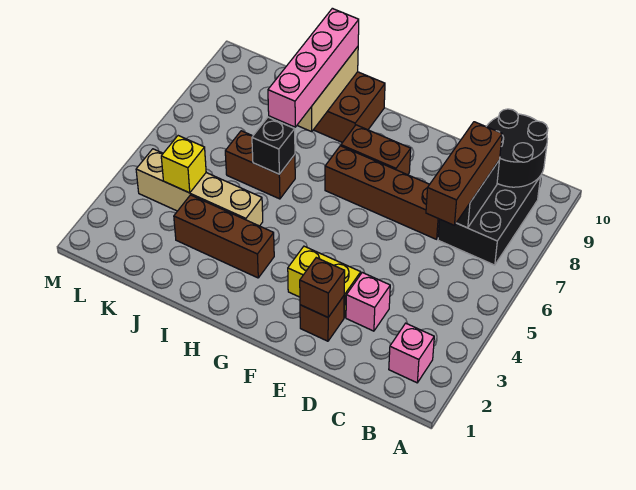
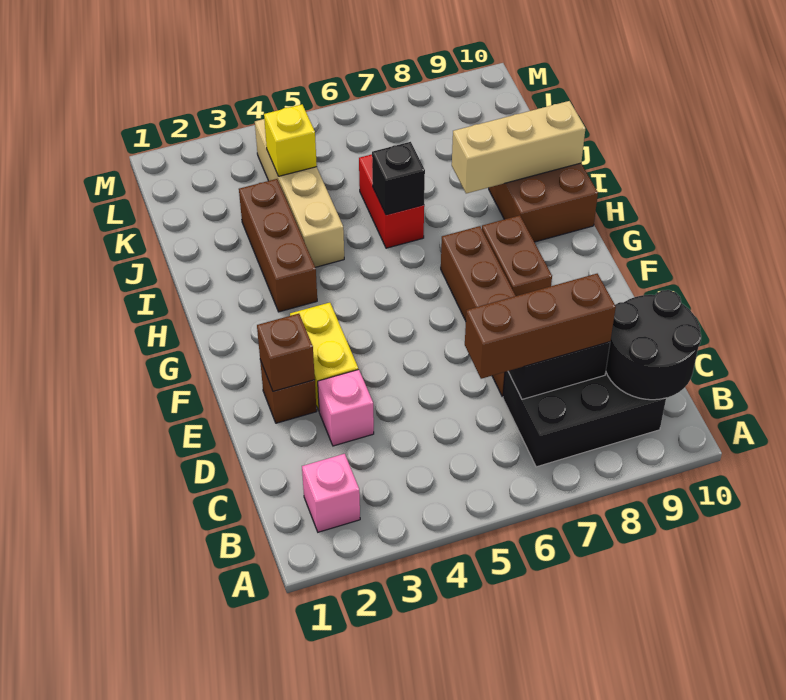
brown brick I6:J6 level 1 -> red brick I6:J6 level 1
pink brick I7:I10 level 3 -> none

